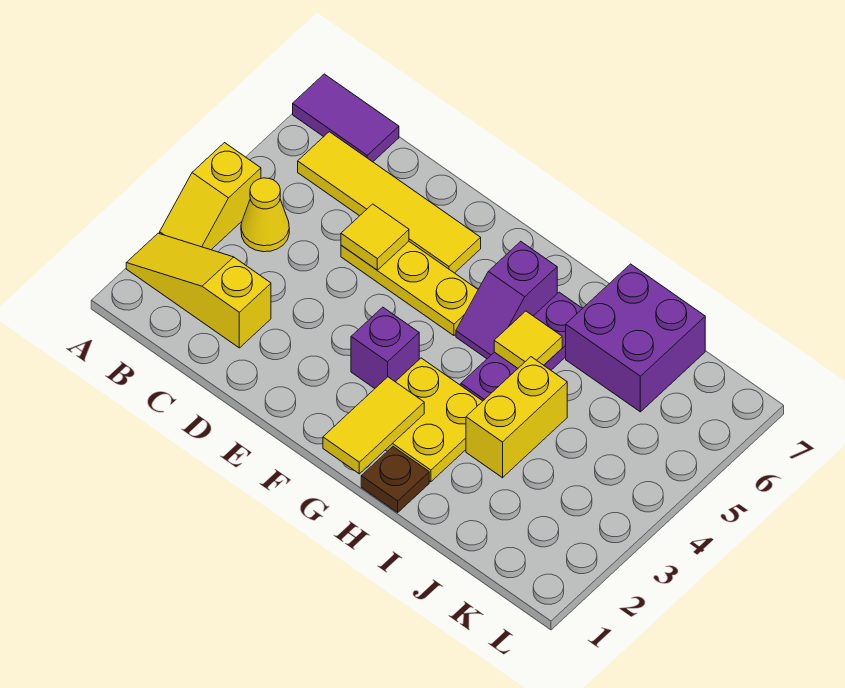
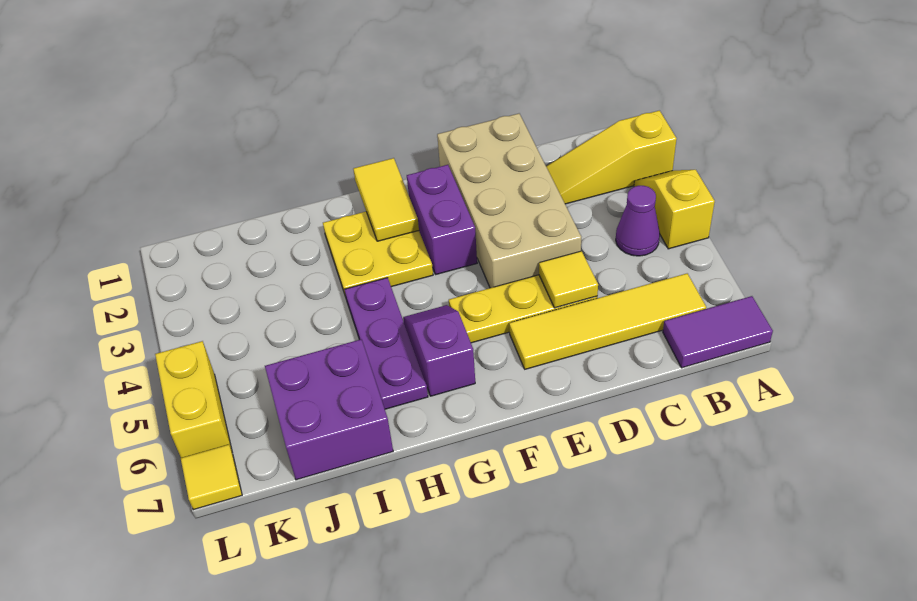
yellow slope A2:C2 level 1 top C -> yellow slope A2:C2 level 1 top A
yellow cone B4 level 1 -> purple cone B4 level 1
none -> tan brick D1:E4 level 1
purple brick F3 level 1 -> purple brick F2:F3 level 1
brown plate H1 level 1 -> none
yellow tile H5 level 2 -> yellow tile L7 level 1
yellow brick I3:I4 level 1 -> yellow brick L5:L6 level 1

